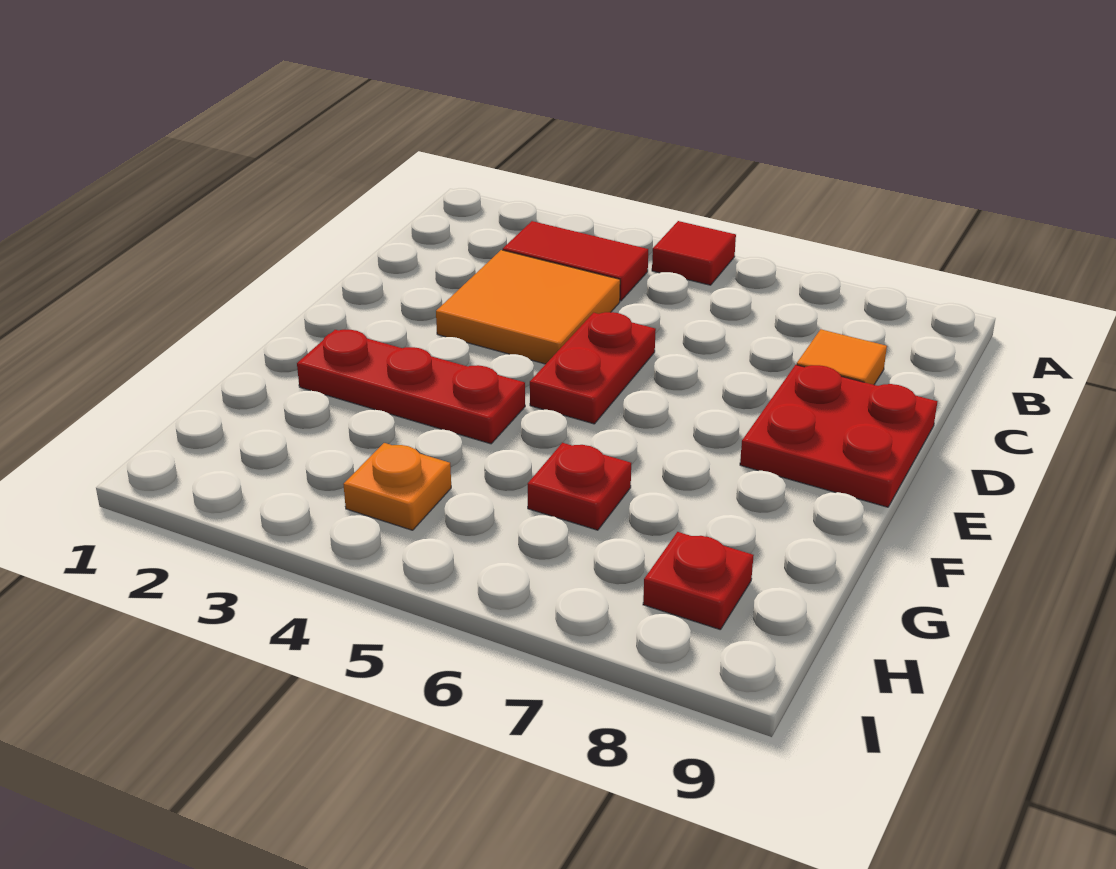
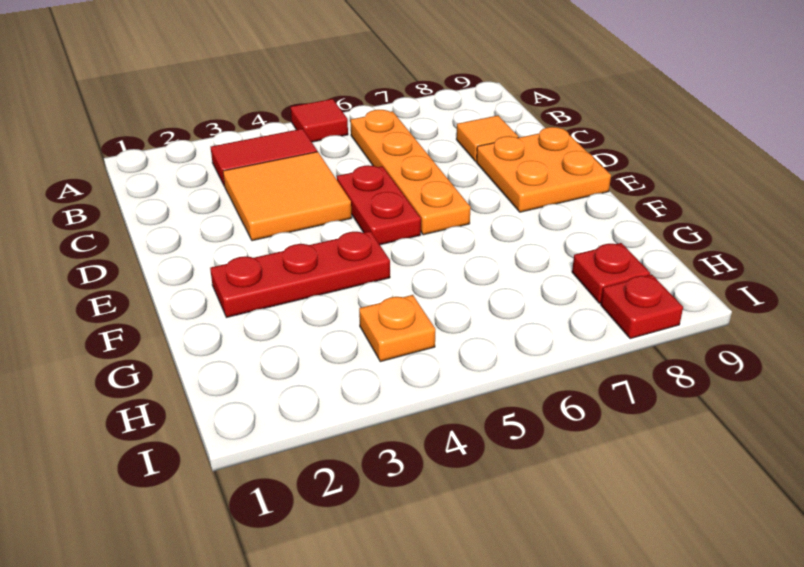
none -> orange plate B6:E6 level 1
red plate D8:E9 level 1 -> orange plate D8:E9 level 1
red plate G6 level 1 -> red plate I8 level 1

